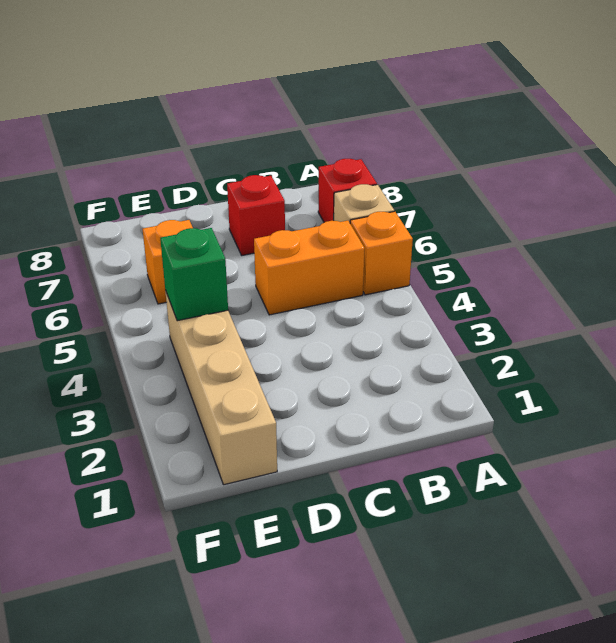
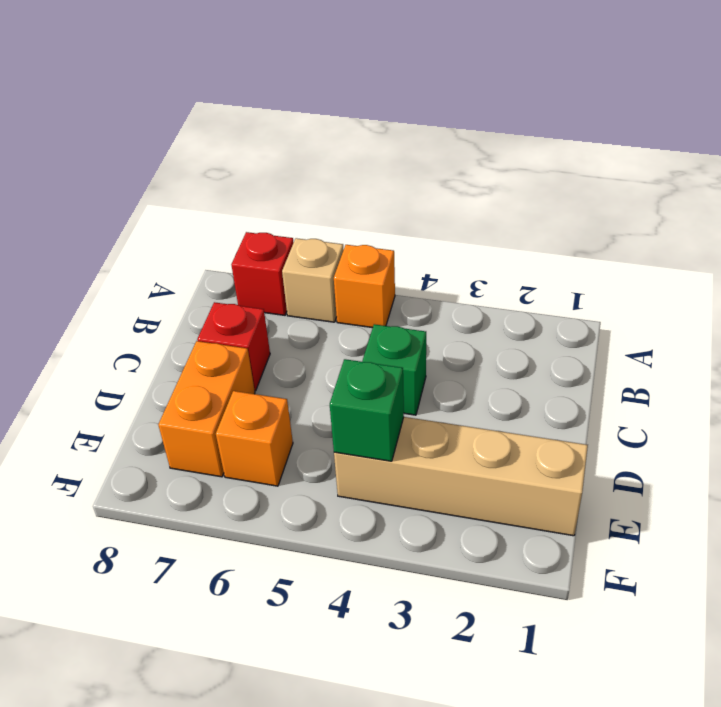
orange brick B5:C5 level 1 -> orange brick D7:E7 level 1
none -> green brick C4 level 1

